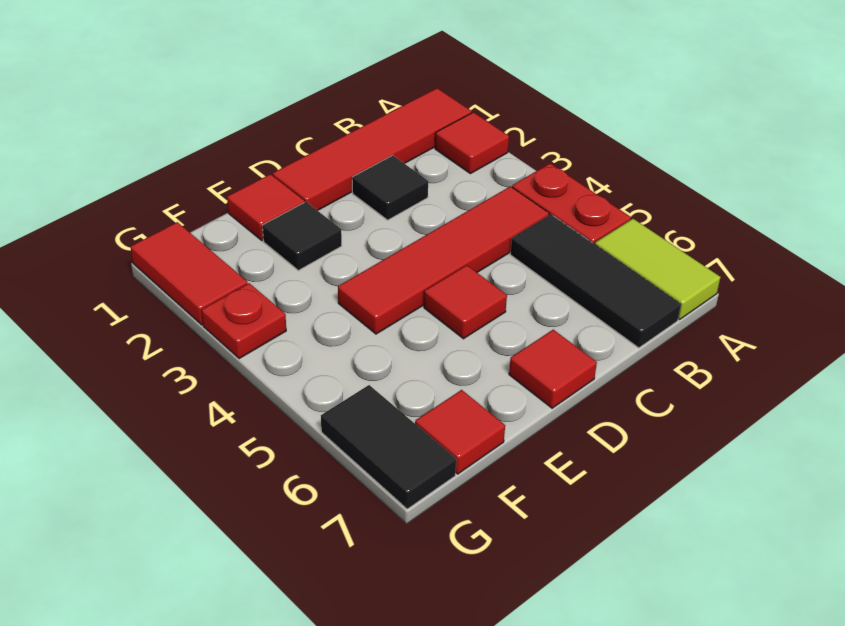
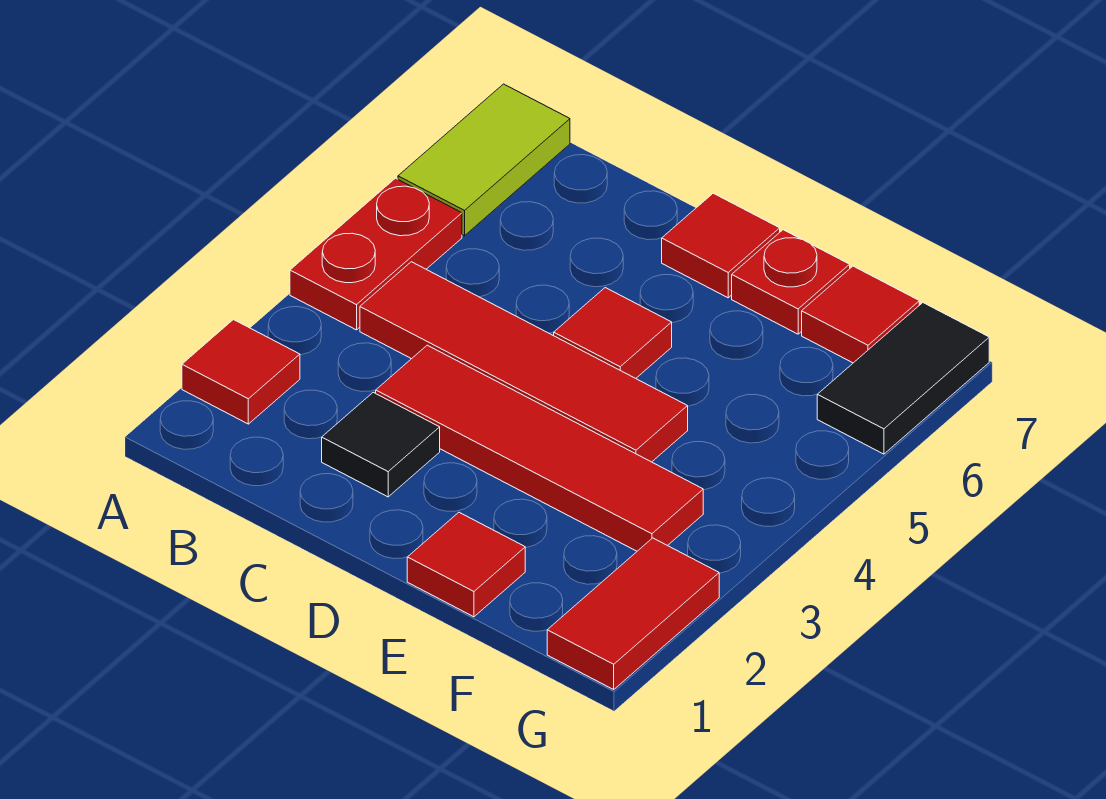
red tile A1:D1 level 1 -> red tile C3:F3 level 1
black tile B5:B7 level 1 -> none
black tile E2 level 1 -> none
red plate G3 level 1 -> red plate E7 level 1

